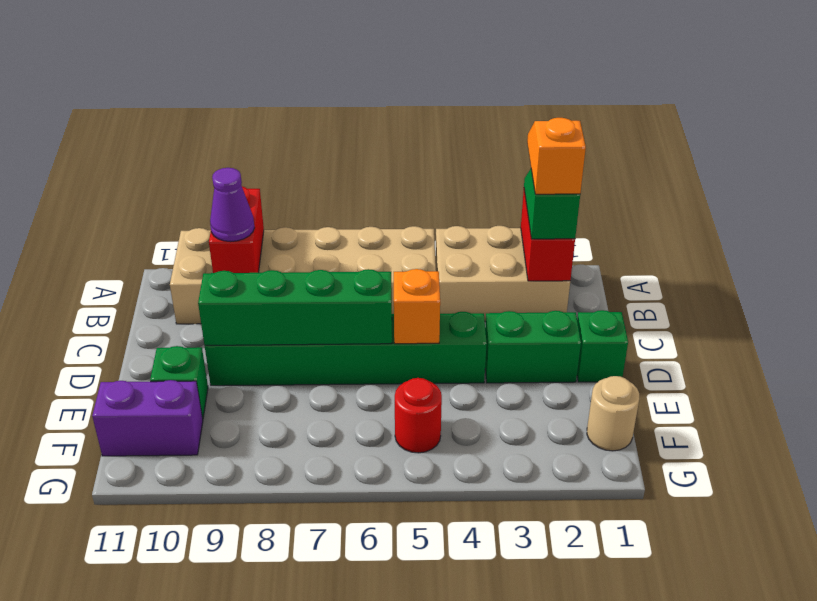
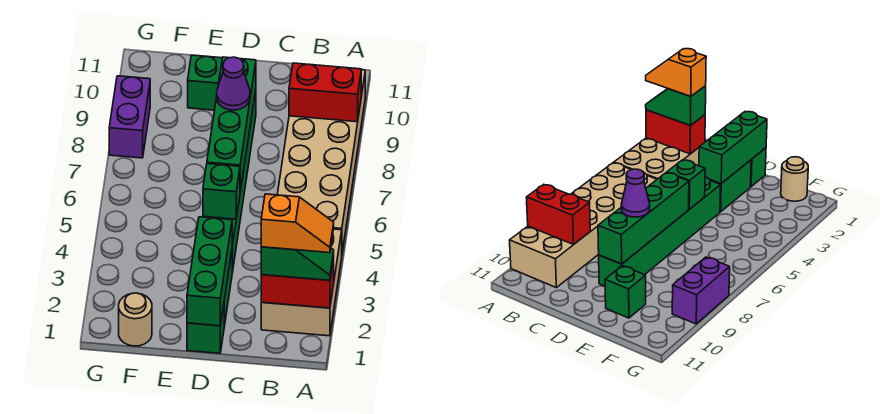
purple cone B9 level 3 -> purple cone D8 level 3
none -> green brick D1:D3 level 2
orange brick D5 level 2 -> green brick D5 level 2
red round brick F5 level 1 -> none
purple brick F10:F11 level 1 -> purple brick G8:G9 level 1

